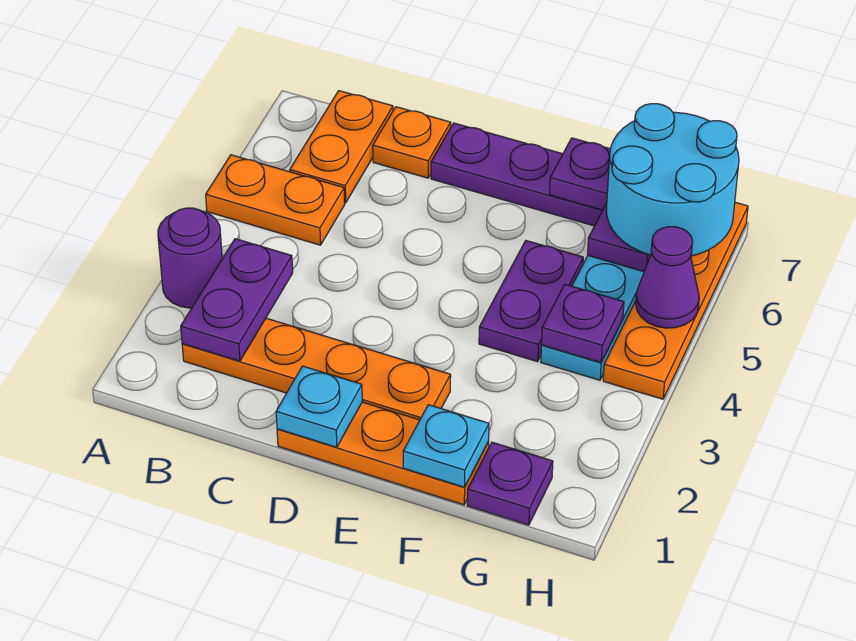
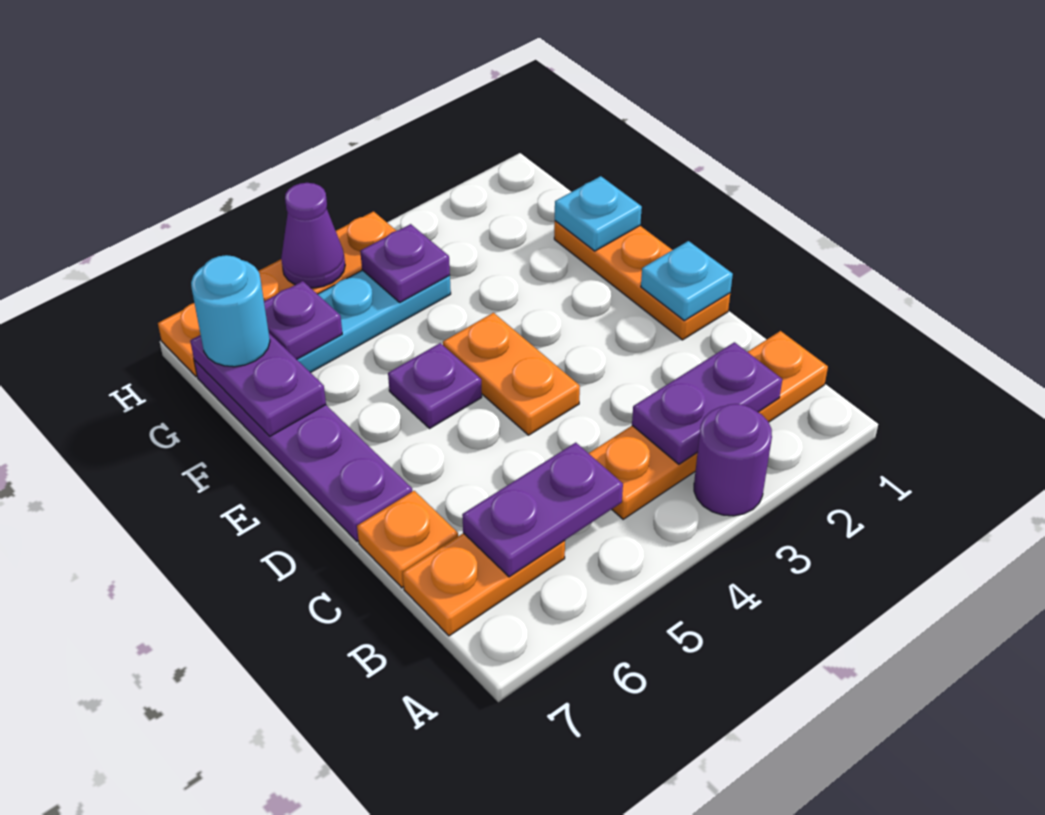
orange plate A5:B5 level 1 -> orange plate D4:E4 level 1
orange plate B2:E2 level 1 -> orange plate B1:B4 level 1
purple plate F4:F5 level 1 -> purple plate B5:B6 level 2
purple plate G1 level 1 -> purple plate E5 level 1
cyan round brick G6:H7 level 3 -> cyan round brick G7 level 3

